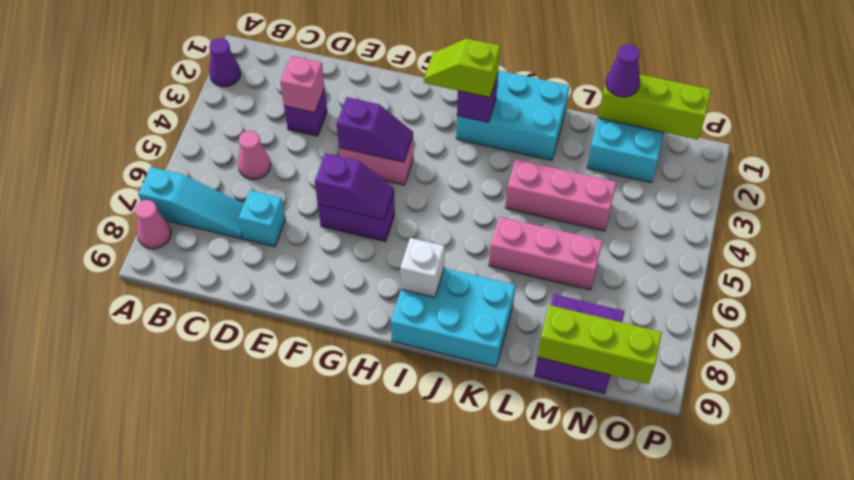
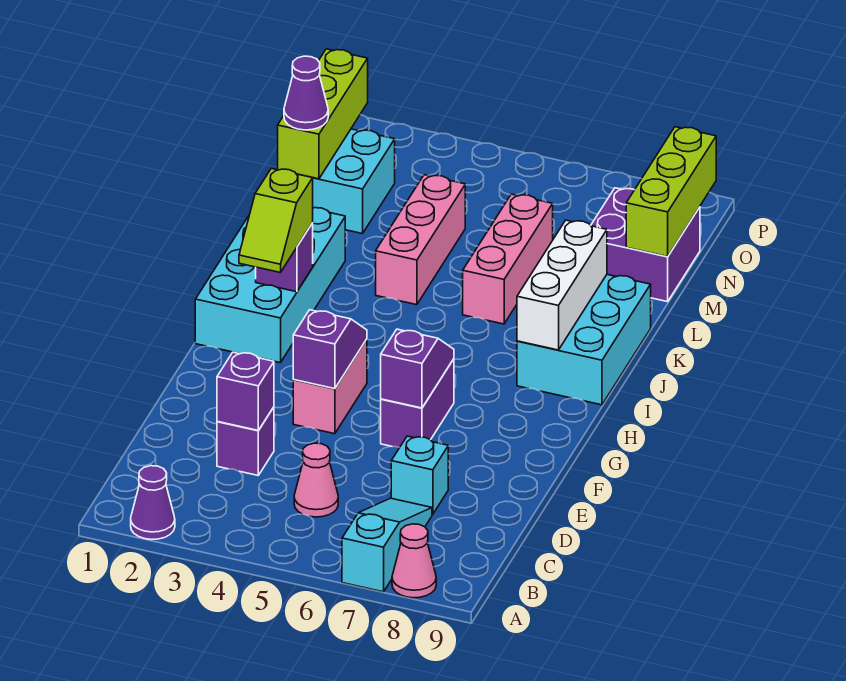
pink brick D3 level 2 -> purple brick D3 level 2
cyan brick I1:K2 level 1 -> cyan brick H1:K2 level 1
white brick I8 level 2 -> white brick I8:K8 level 2

